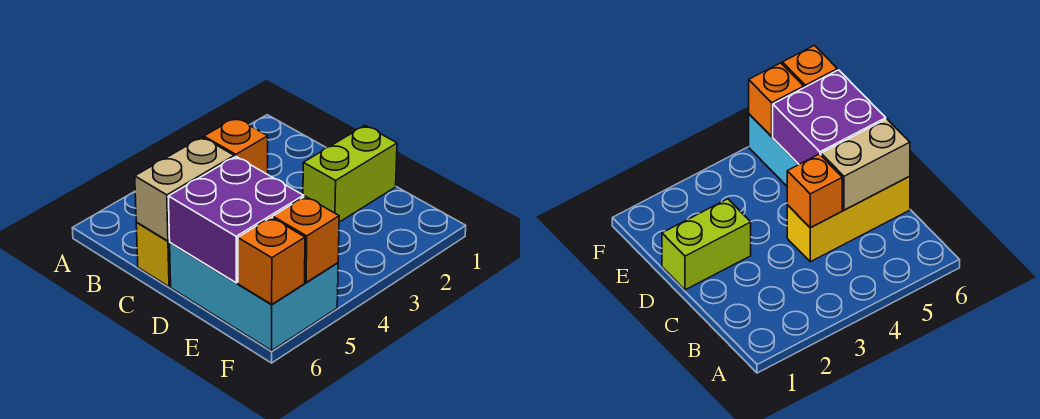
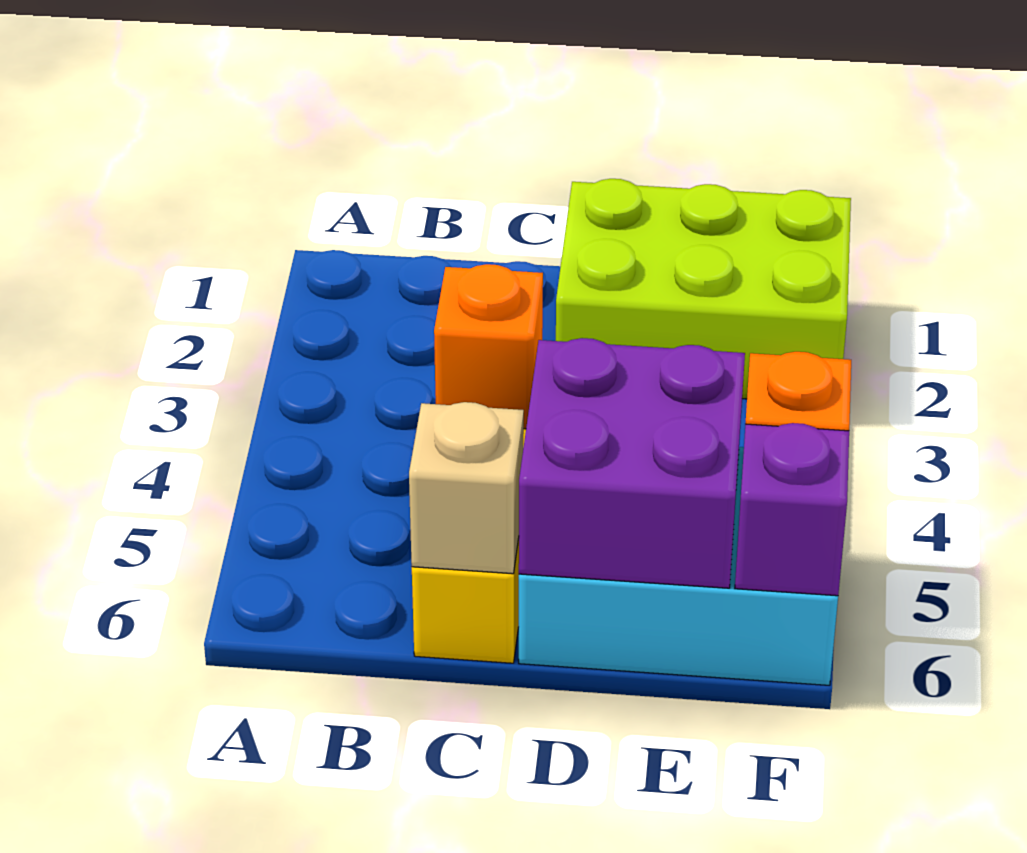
tan brick C5:C6 level 2 -> tan brick C6 level 2
lime brick D1:D2 level 1 -> lime brick D1:F2 level 1
orange brick F6 level 2 -> purple brick F6 level 2

